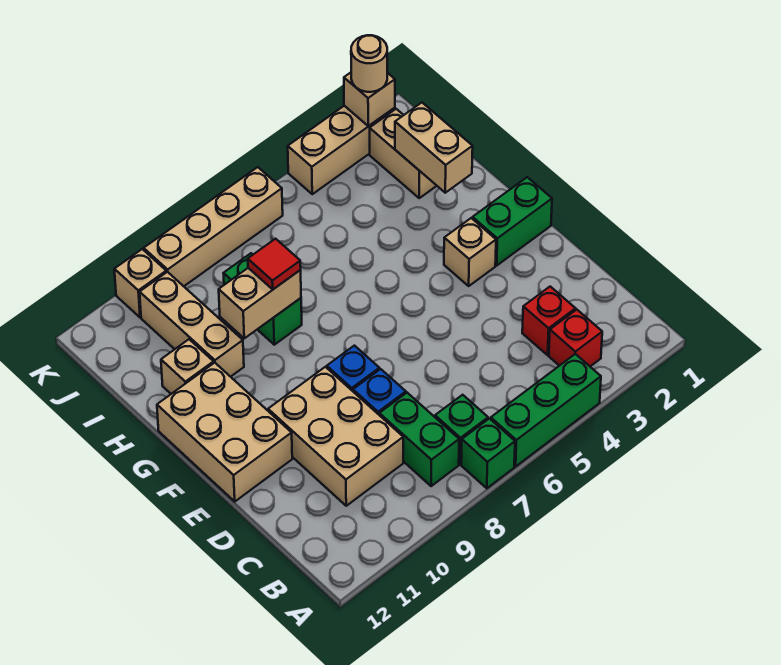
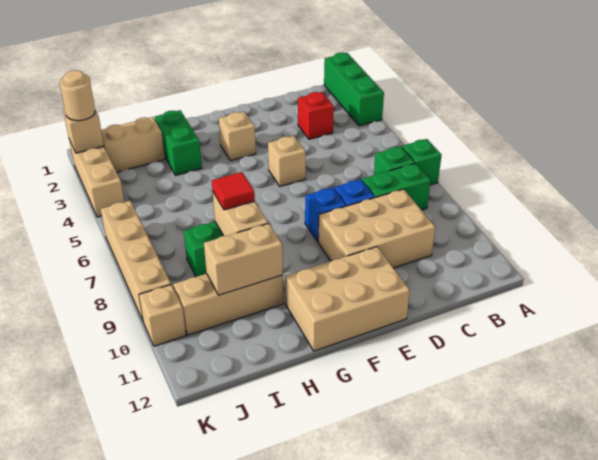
green brick A4:A6 level 1 -> green brick A1:A3 level 1
red brick B3 level 1 -> none
green brick F1:F2 level 1 -> green brick H2:H3 level 1
tan brick H2:I2 level 2 -> tan brick H10:I10 level 2
tan brick H11 level 1 -> tan brick E5 level 1

